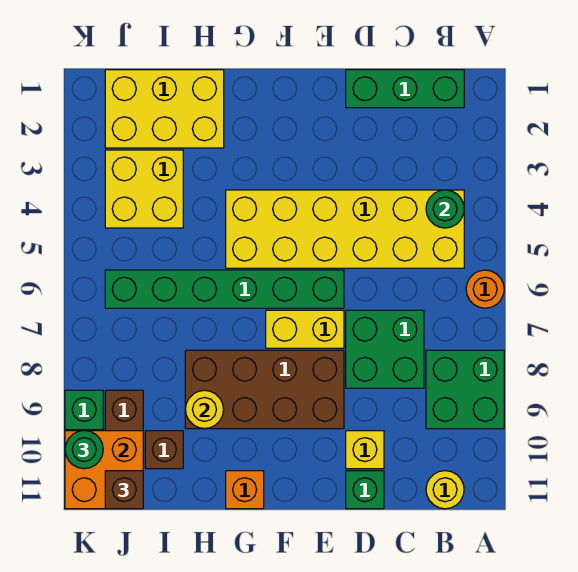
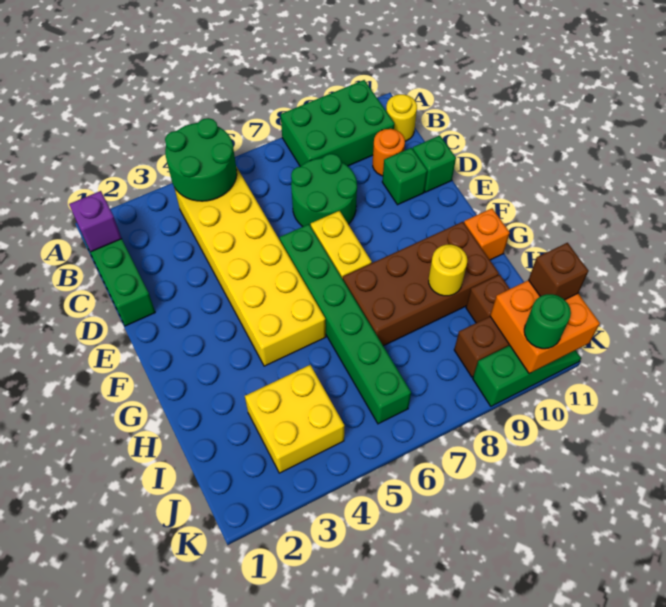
orange round brick A6 level 1 -> orange round brick C10 level 1
green brick A8:B9 level 1 -> green brick A8:B10 level 1
none -> purple brick B1 level 2
green round brick B4 level 2 -> green round brick A4:B5 level 2
green brick C7:D8 level 1 -> green round brick C7:D8 level 1
yellow brick D10 level 1 -> green brick D10 level 1
brown brick E8:H9 level 1 -> brown brick G7:H10 level 1
yellow brick H1:J2 level 1 -> none

